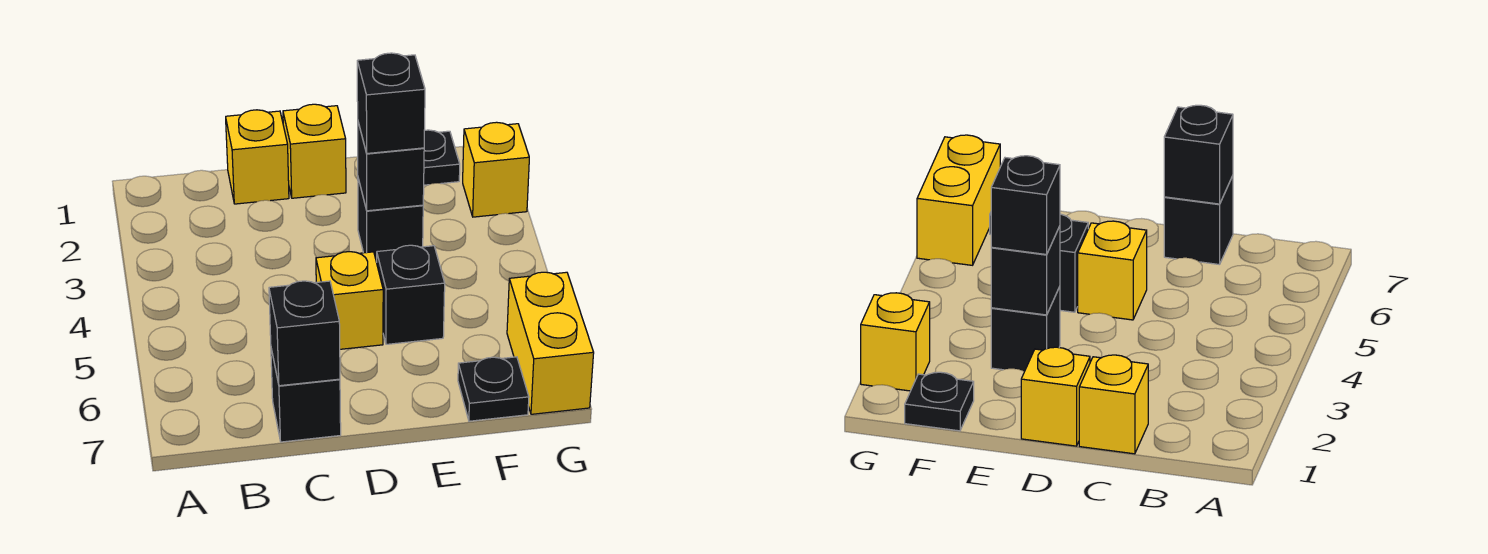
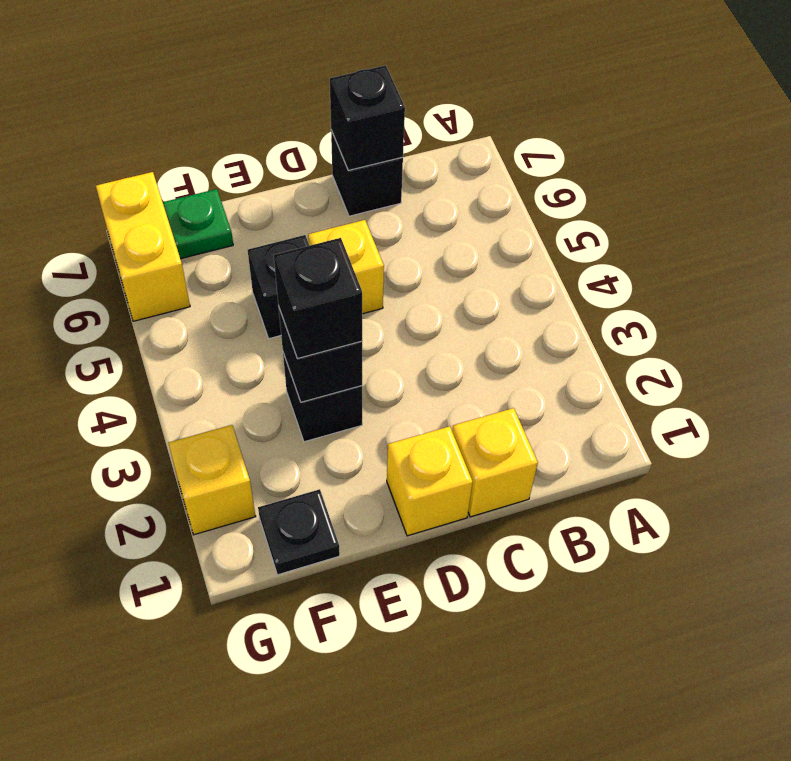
black plate F7 level 1 -> green plate F7 level 1

